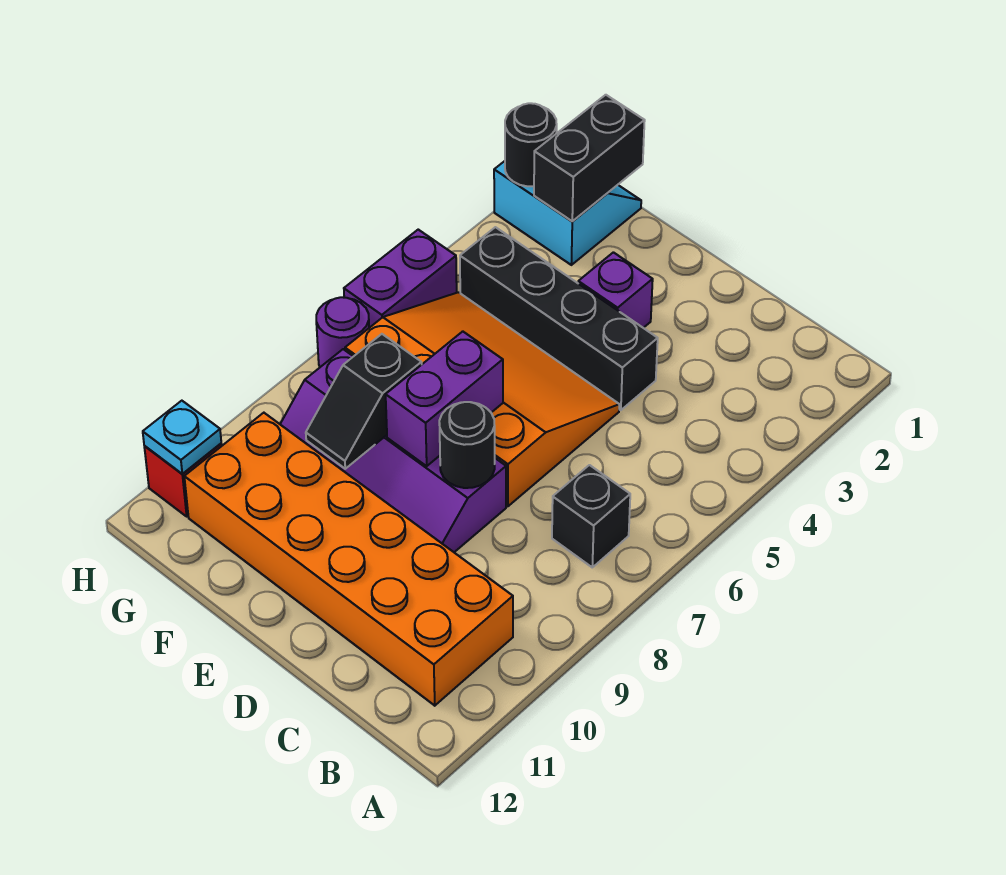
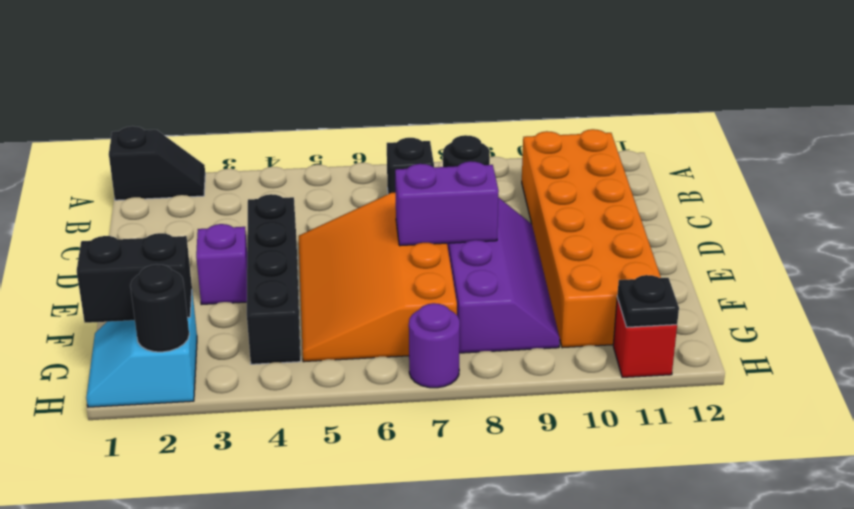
black slope F8:F9 level 2 top 8 -> black slope A1:A2 level 1 top 1
purple brick H5:H6 level 1 -> none
cyan plate H11 level 2 -> black plate H11 level 2

